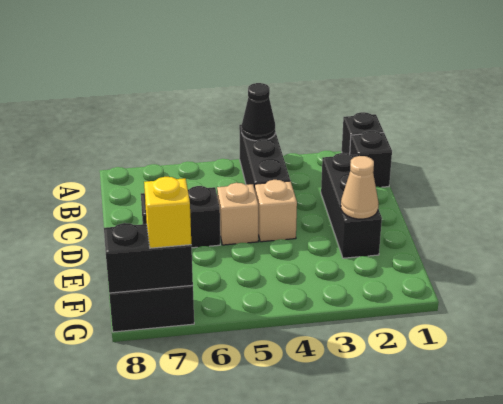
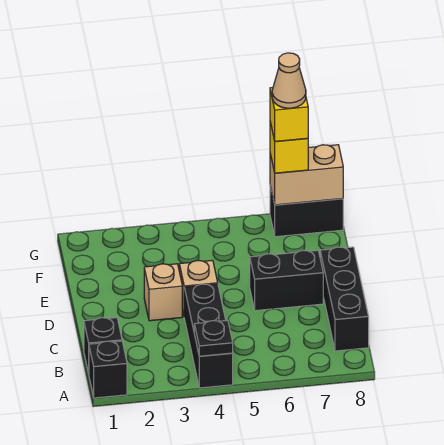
black cone A4 level 2 -> black plate A4 level 2
black brick C2:E2 level 1 -> black brick B8:D8 level 1
tan brick D5 level 1 -> tan brick D3 level 1
tan cone E2 level 2 -> tan cone G7 level 5
black brick G7:G8 level 2 -> tan brick G7:G8 level 2
none -> yellow brick G7 level 4

